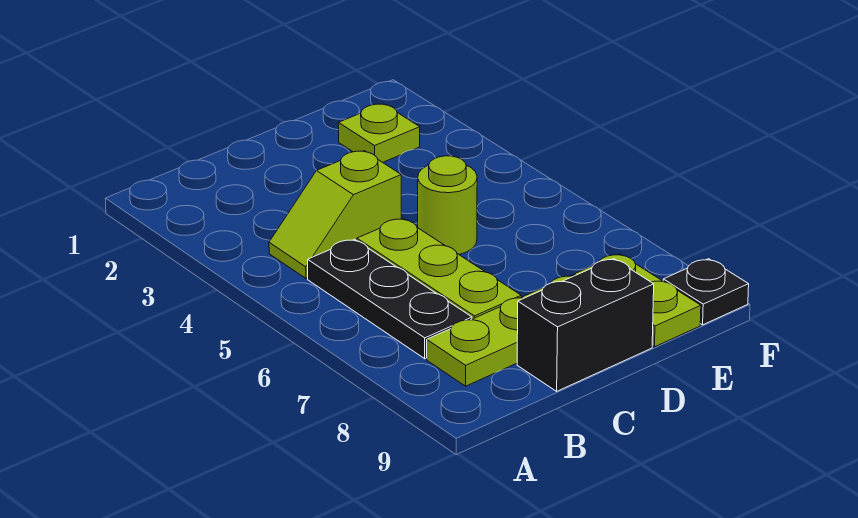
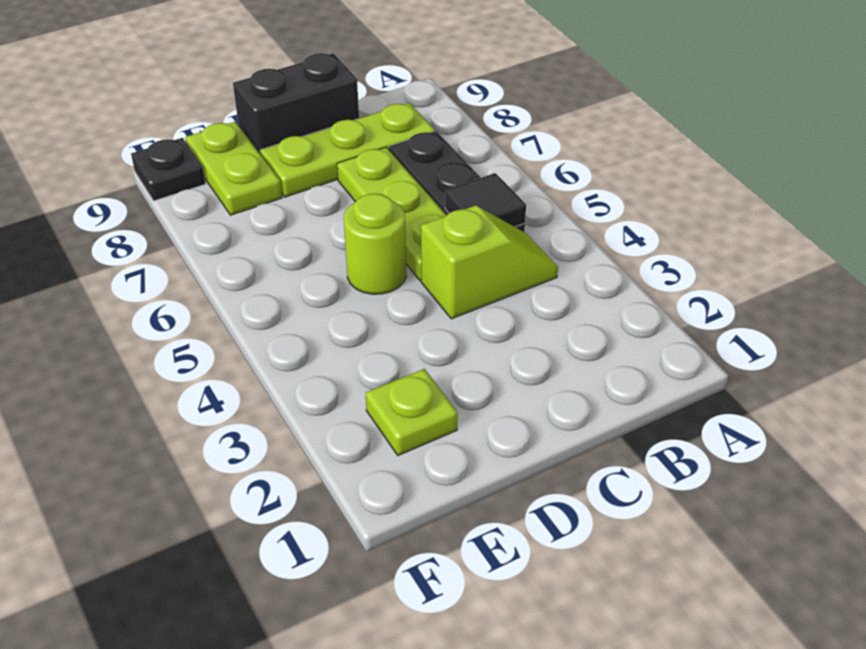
none -> black tile B5 level 2

